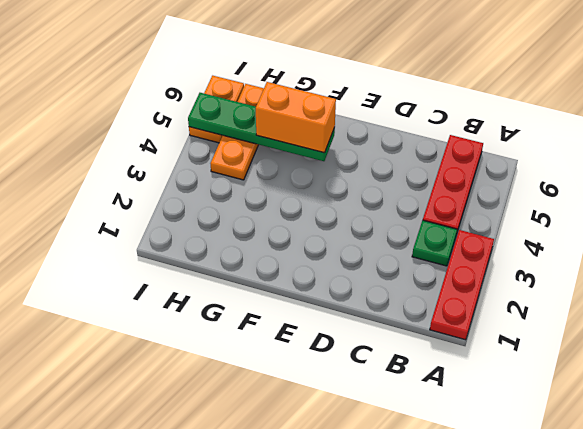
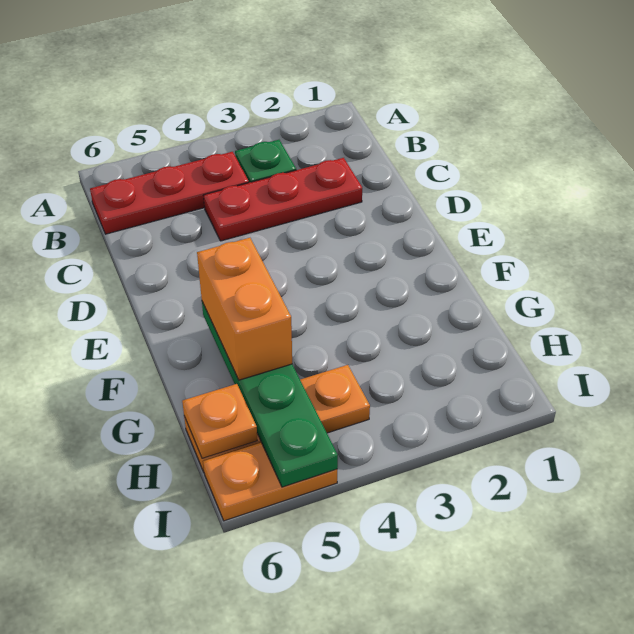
red plate A1:A3 level 1 -> red plate C2:C4 level 1
none -> orange plate H6 level 2

